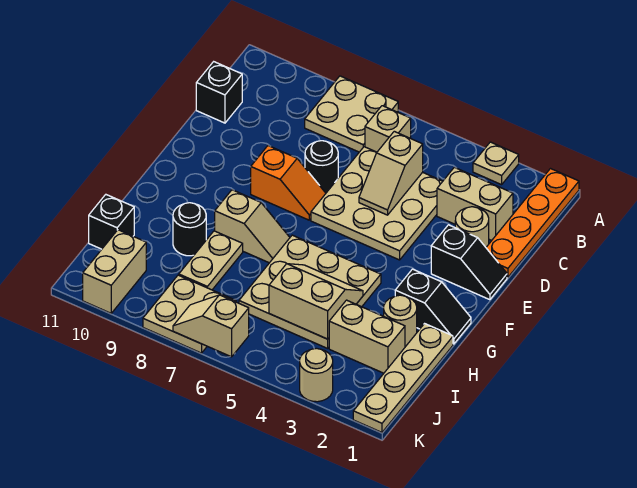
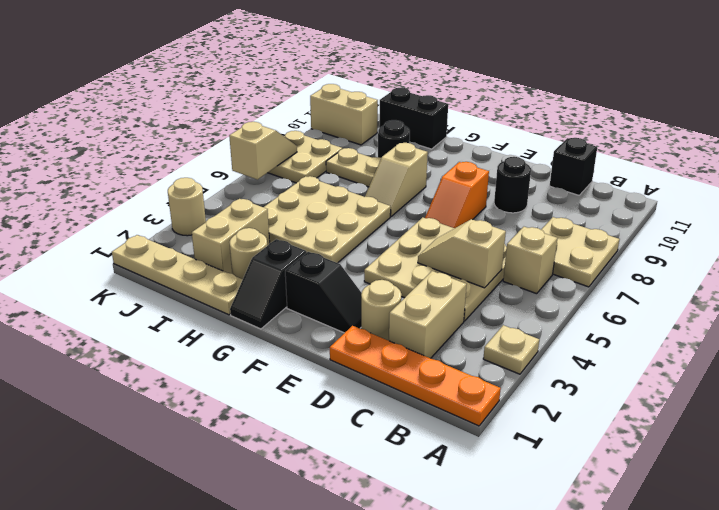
black round brick D7 level 1 -> black round brick D9 level 1
black slope E1:E2 level 1 top 2 -> black slope E2:F2 level 1 top F
tan slope H4:I5 level 2 top I -> none
black brick I11 level 1 -> black brick H11:I11 level 1

